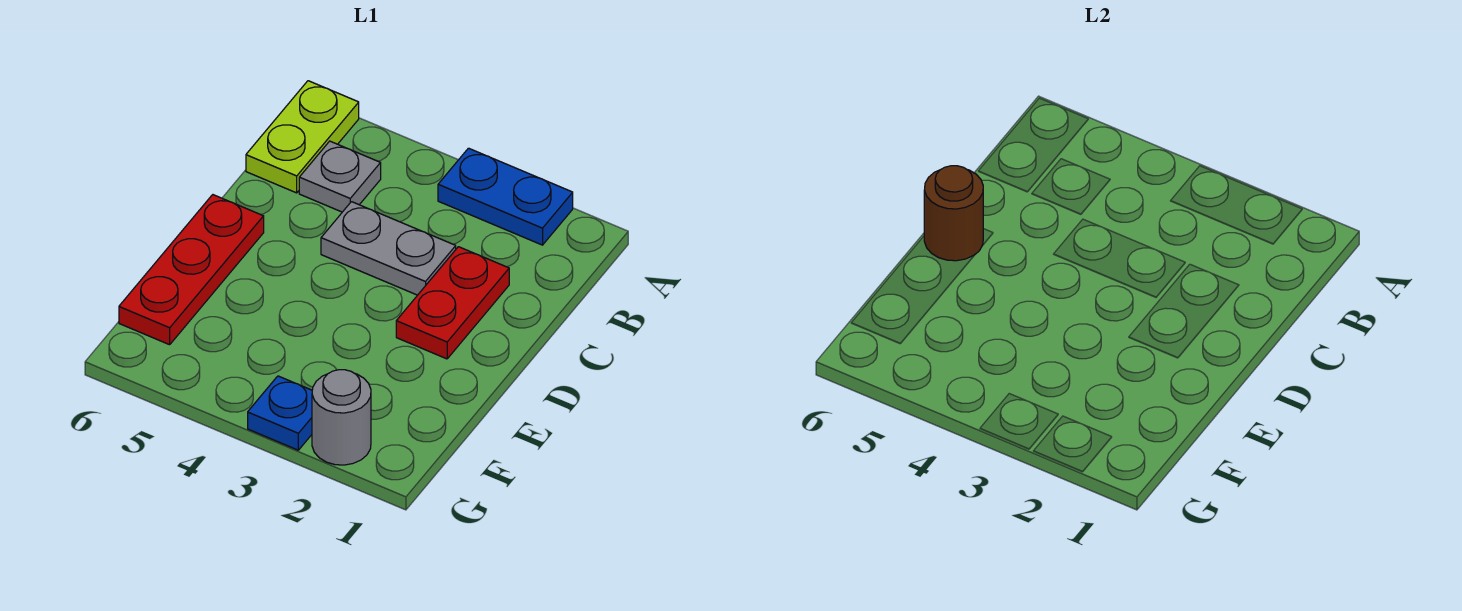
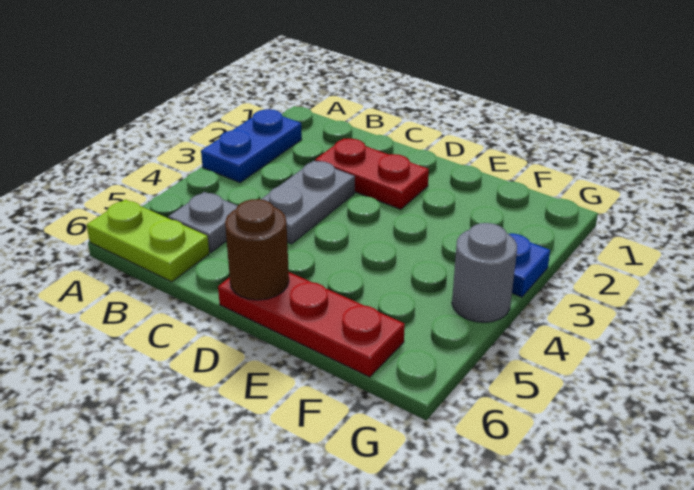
grey round brick G2 level 1 -> grey round brick G4 level 1

